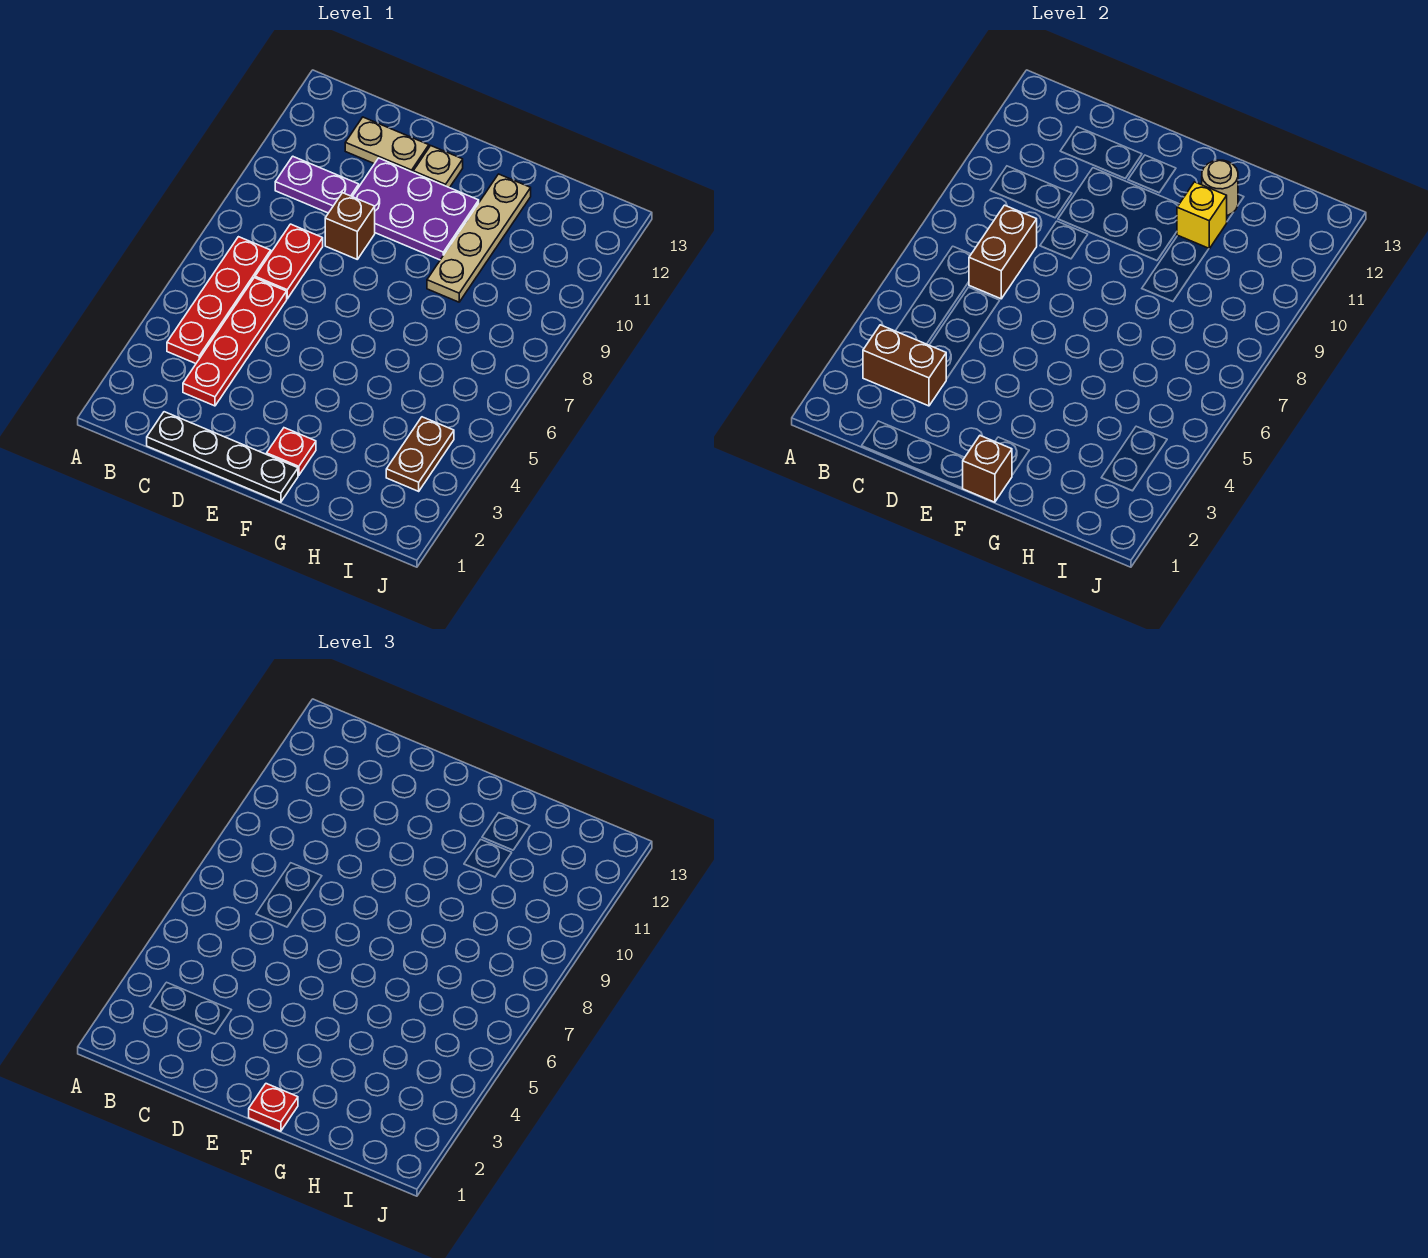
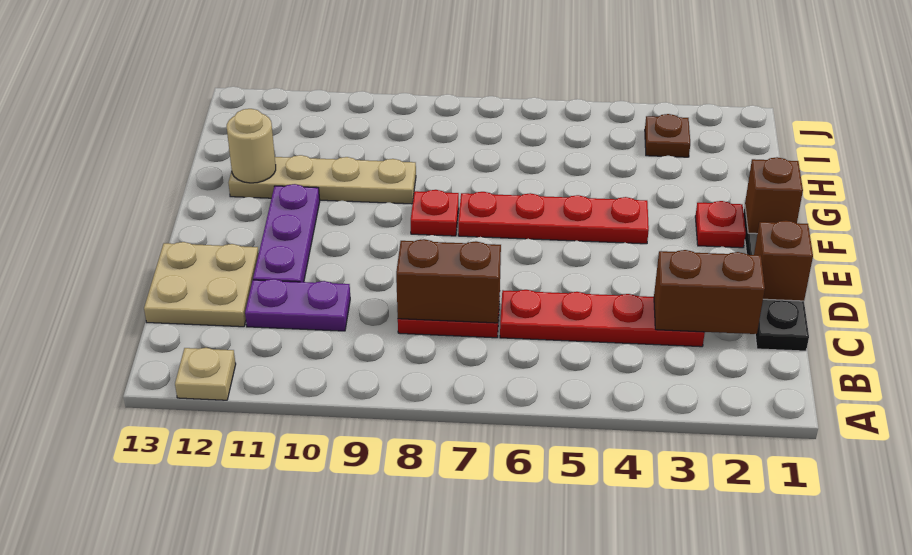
brown brick B3:C3 level 2 -> brown brick C2:C3 level 2
red plate B4:B7 level 1 -> red plate F4:F7 level 1
purple plate B10:C10 level 1 -> purple plate C10:C11 level 1
tan plate C12:D12 level 1 -> tan plate C12:D13 level 1
brown brick D9 level 1 -> brown brick D1 level 2
purple plate D10:F11 level 1 -> purple plate D11:F11 level 1
tan plate E12 level 1 -> tan plate A12 level 1
red plate F1 level 3 -> red plate F8 level 1
yellow brick G11 level 2 -> none
brown plate I3:I4 level 1 -> brown plate I3 level 1

